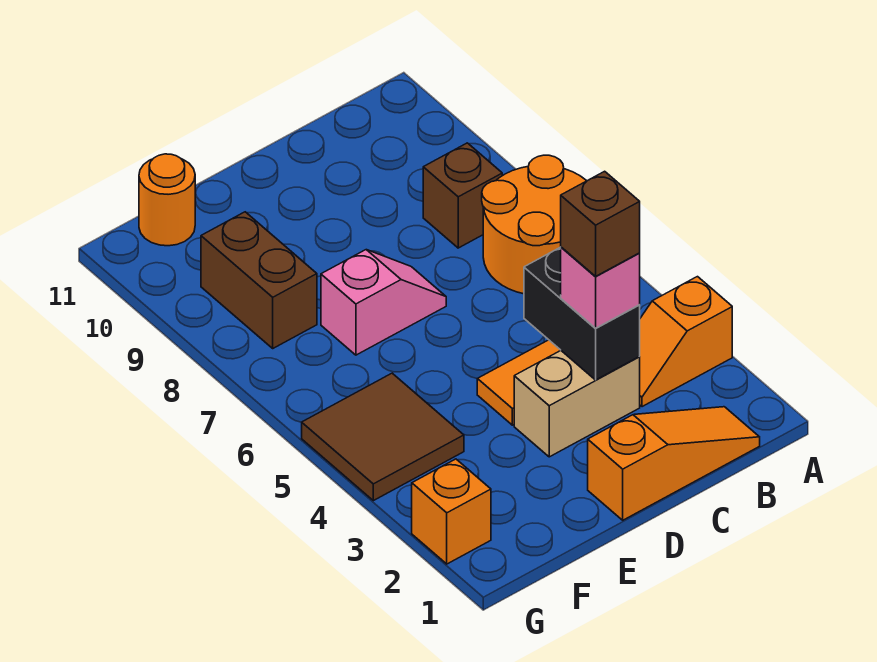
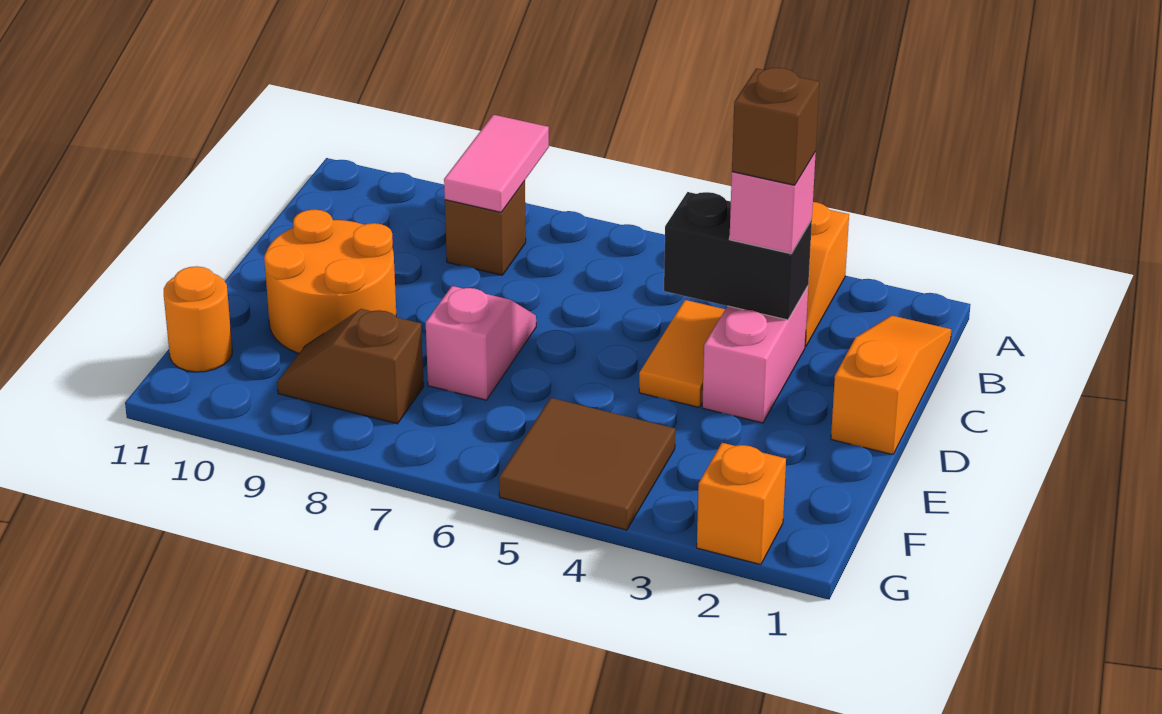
orange round brick A6:B7 level 1 -> orange round brick D9:E10 level 1
none -> pink tile A8:B8 level 2
tan brick C3:D3 level 1 -> pink brick C3:D3 level 1
brown brick F8:F9 level 1 -> brown slope F8:F9 level 1 top 8

